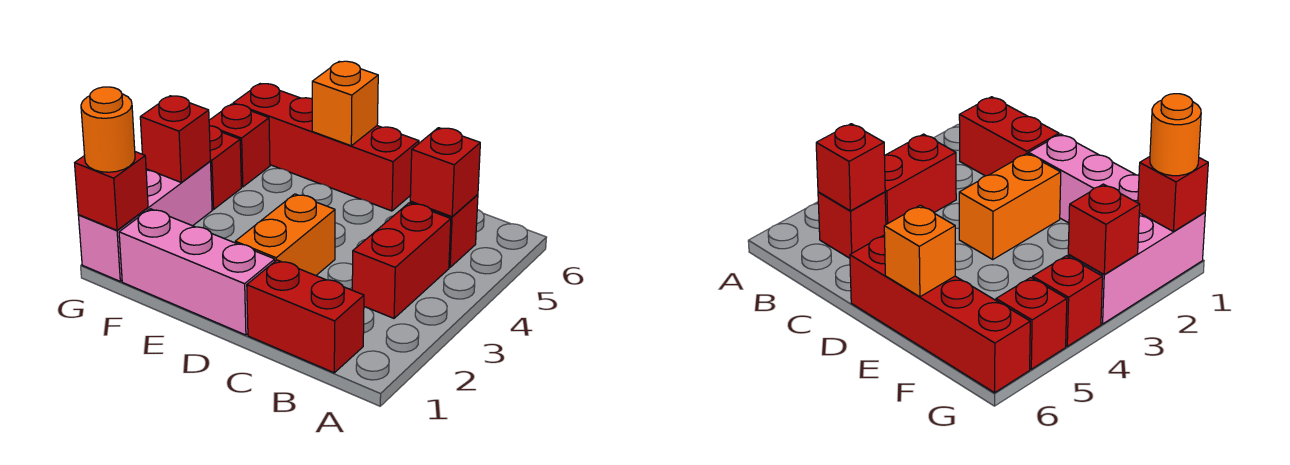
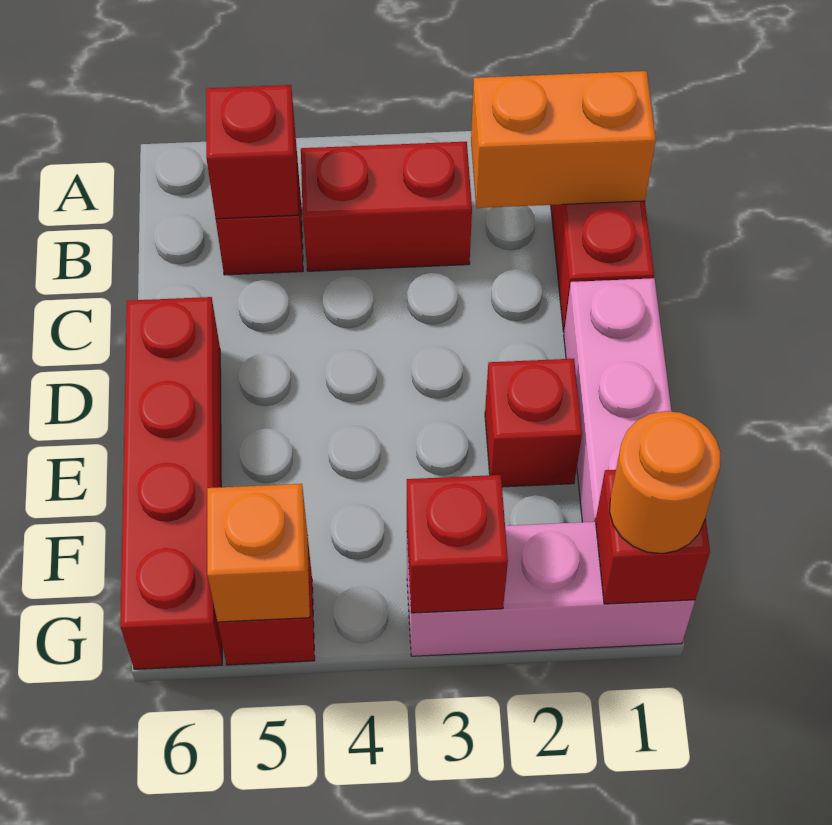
orange brick D2:D3 level 1 -> orange brick B1:B2 level 2
orange brick E6 level 2 -> orange brick G5 level 2
red brick G4 level 1 -> red brick E2 level 1

